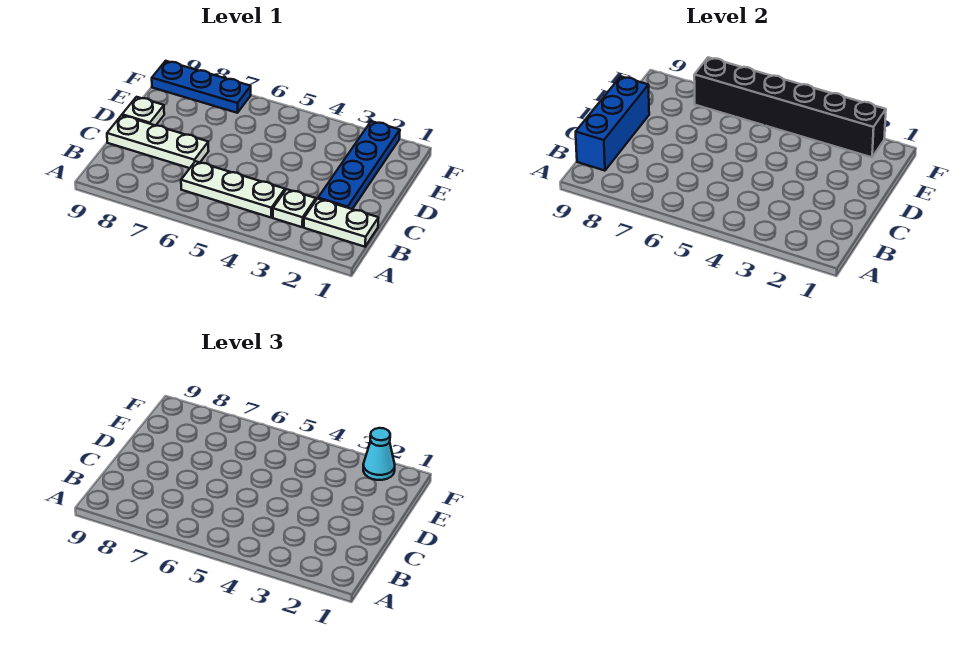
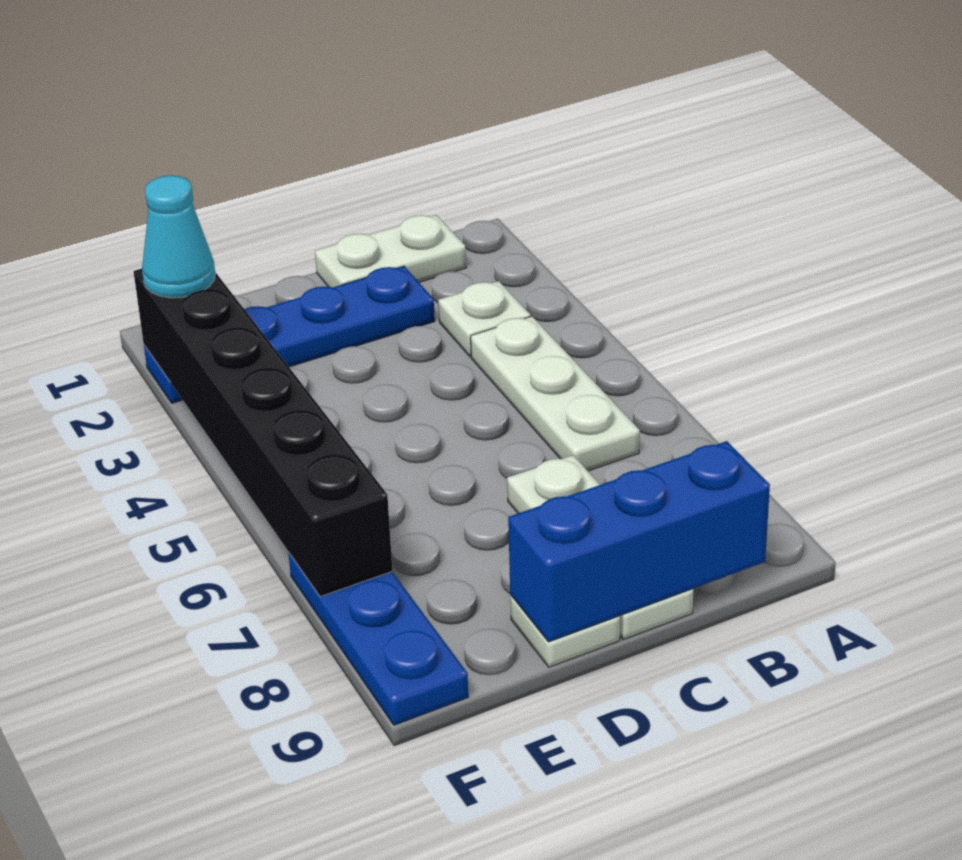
white plate B1:B2 level 1 -> white plate B1:C1 level 1

